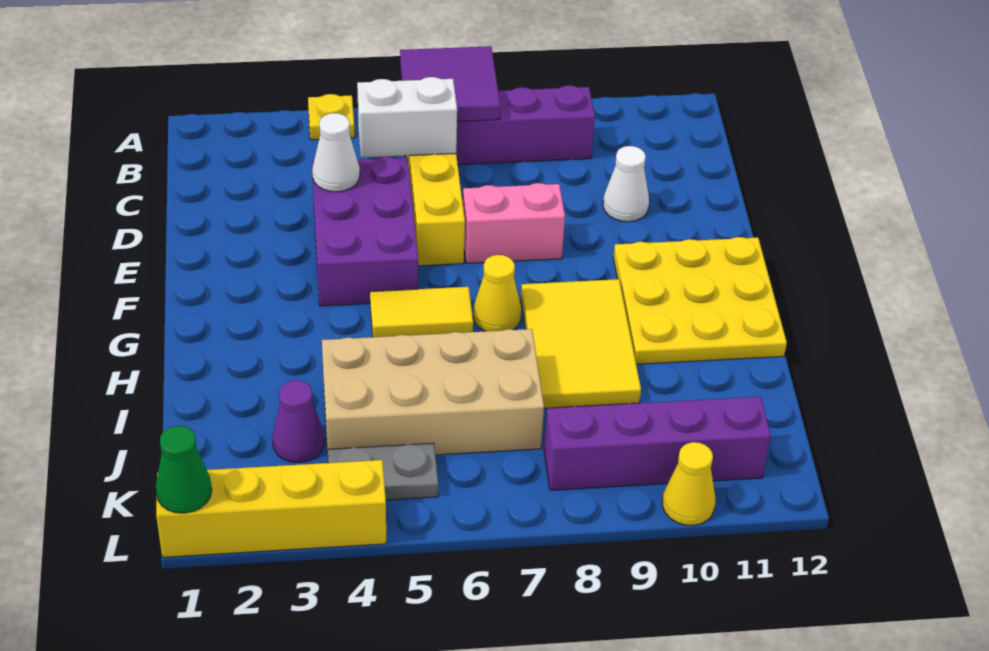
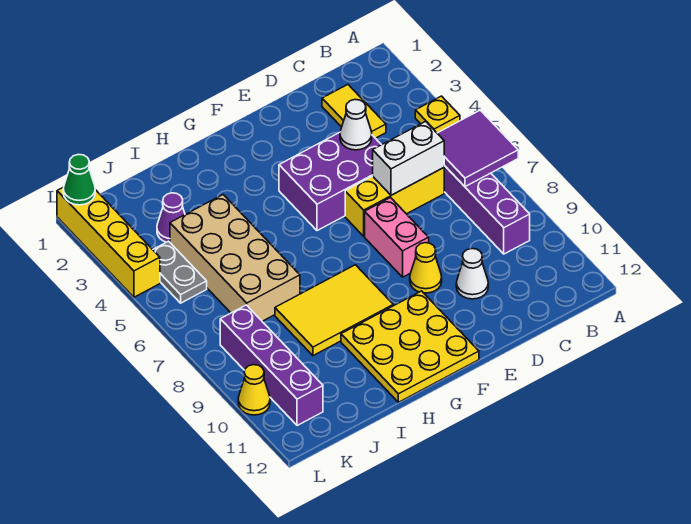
white brick C5:C6 level 2 -> white brick C6:D6 level 2
yellow tile G5:G6 level 1 -> yellow tile C2:C3 level 1
yellow cone G7 level 1 -> yellow cone E9 level 1

